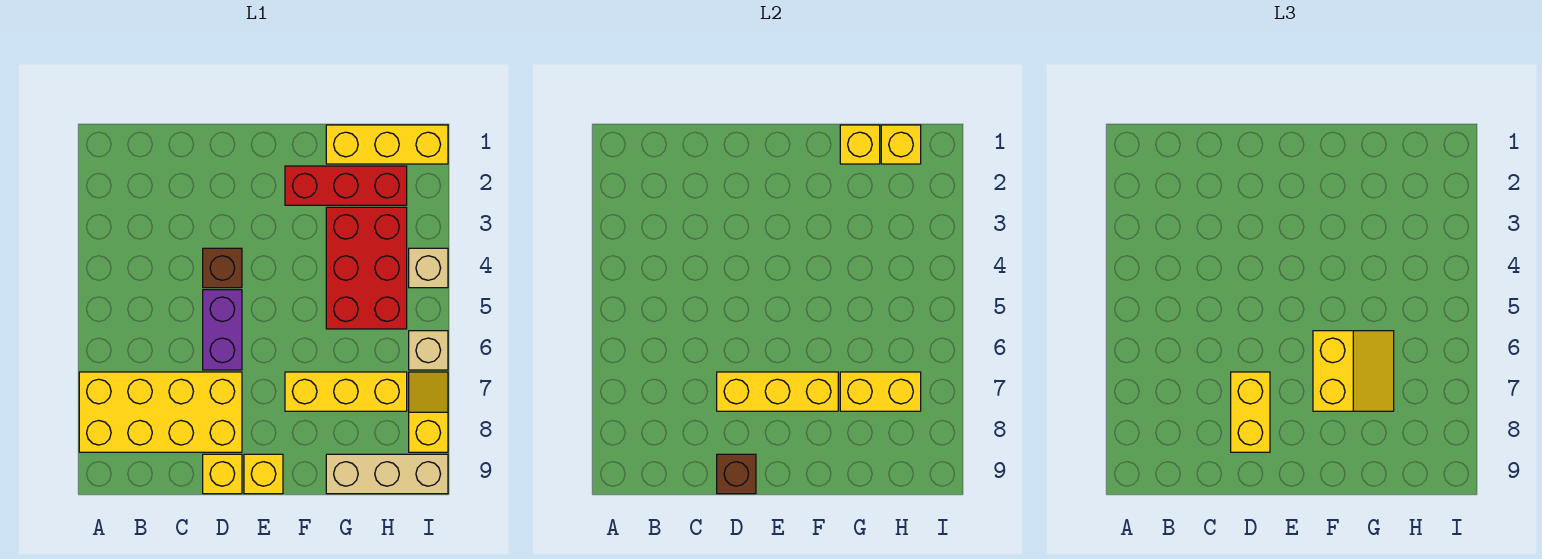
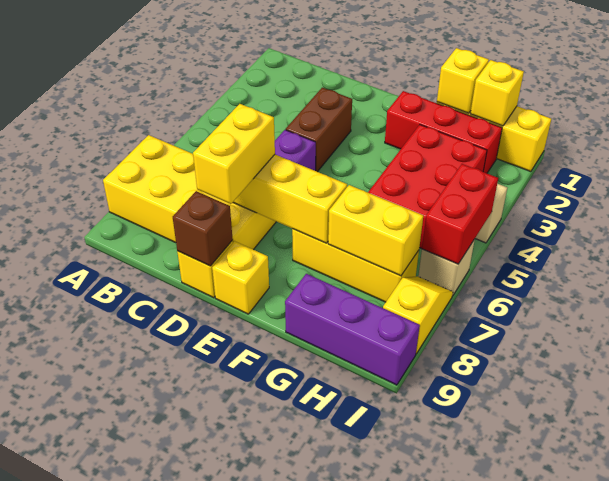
brown brick D4 level 1 -> brown brick D3:D4 level 1
yellow slope F6:G7 level 3 top F -> none
tan brick G9:I9 level 1 -> purple brick G9:I9 level 1
none -> red brick I5:I6 level 2

